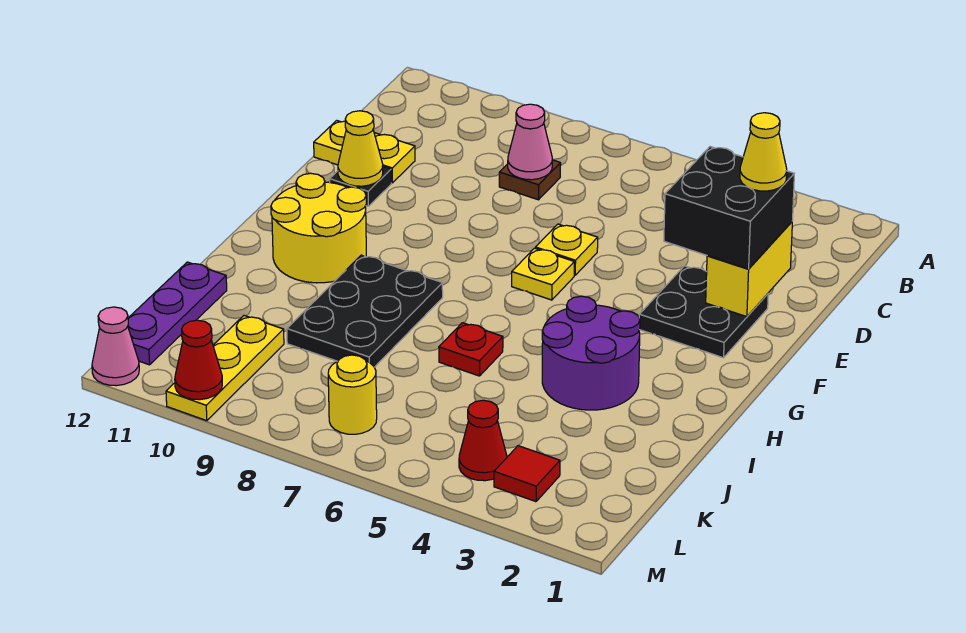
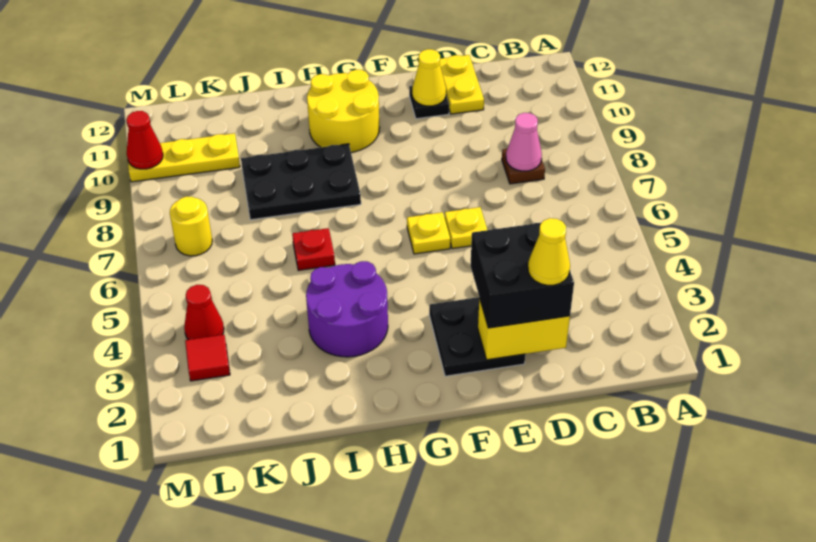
purple plate J12:L12 level 1 -> none
pink cone M12 level 1 -> none

